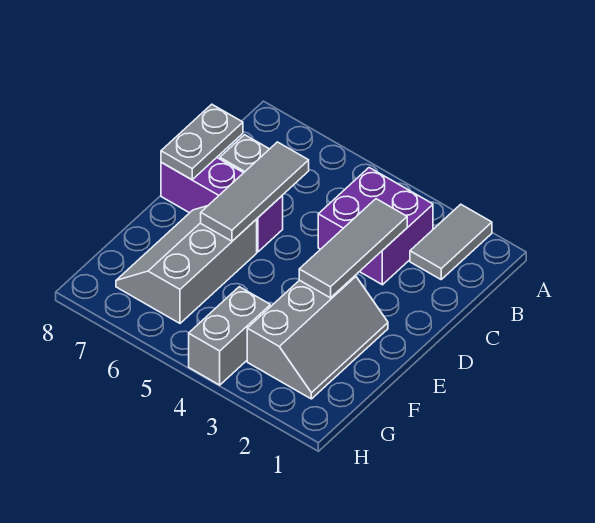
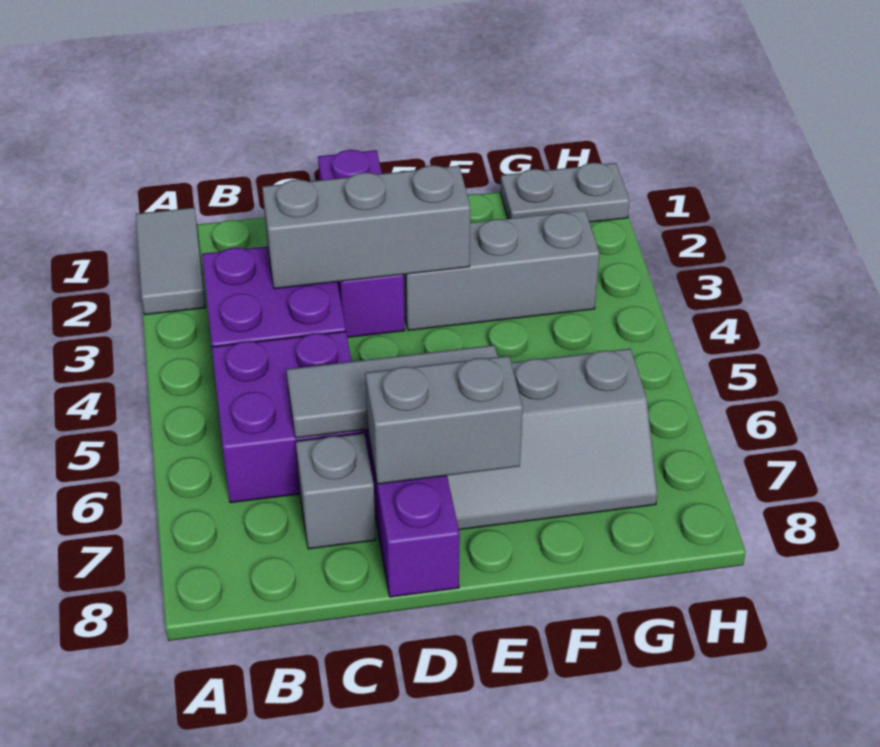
grey tile A2:B2 level 1 -> grey tile A1:A2 level 1
none -> purple brick B5:C6 level 1
grey tile C3:E3 level 2 -> grey brick C3:E3 level 2
grey plate C8:D8 level 2 -> grey plate G1:H1 level 1
none -> purple brick D1:D3 level 1
grey brick G4:H4 level 1 -> grey brick D7:E7 level 2

